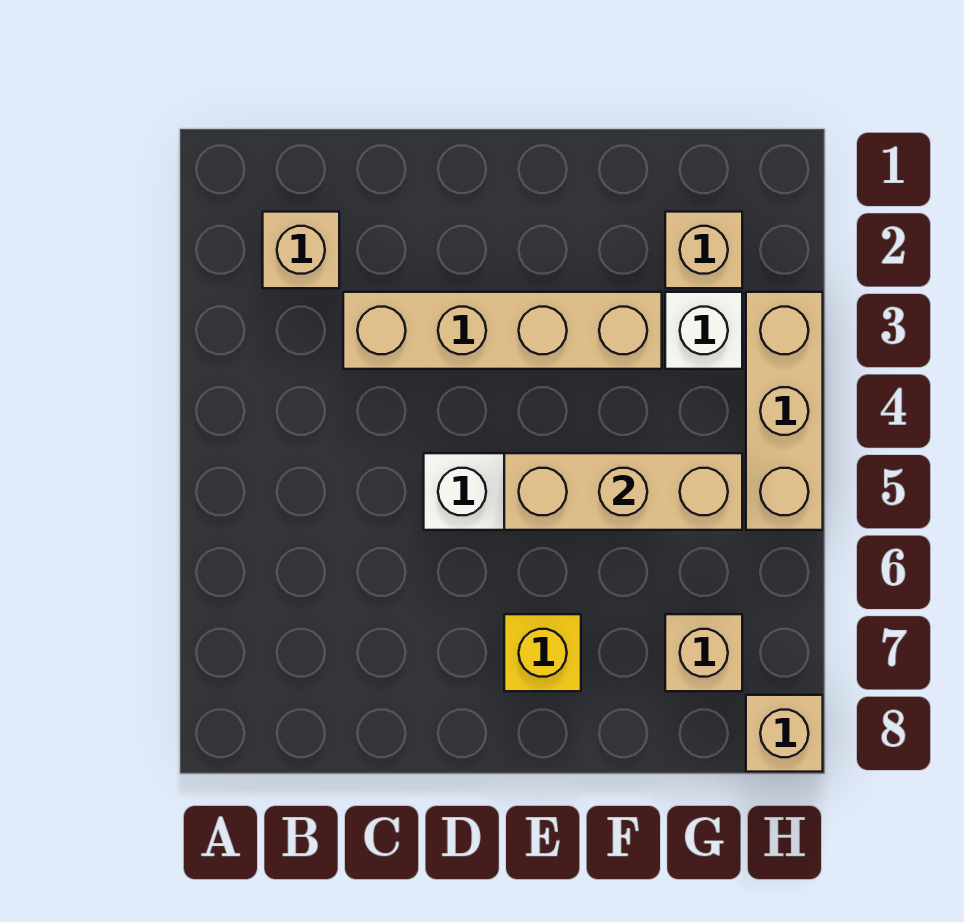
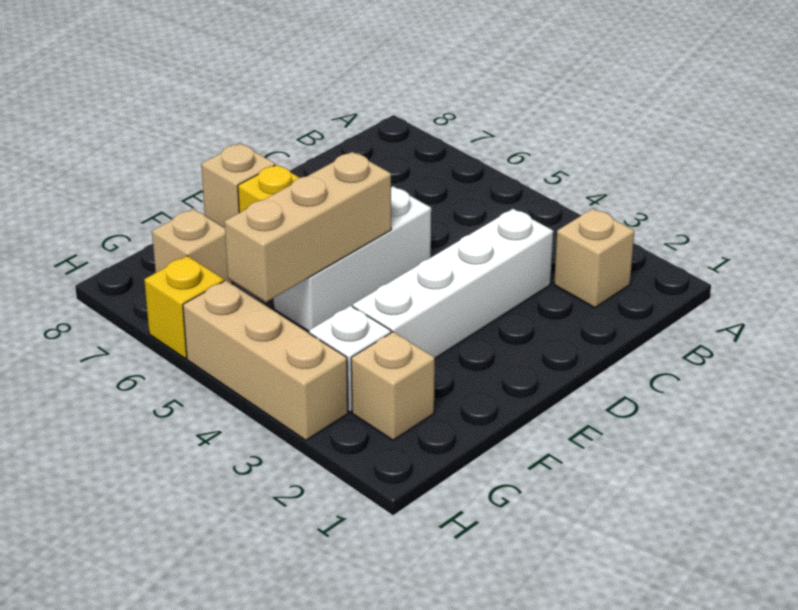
tan brick C3:F3 level 1 -> white brick C3:F3 level 1
none -> yellow brick H6 level 1
tan brick H8 level 1 -> tan brick E8 level 1

